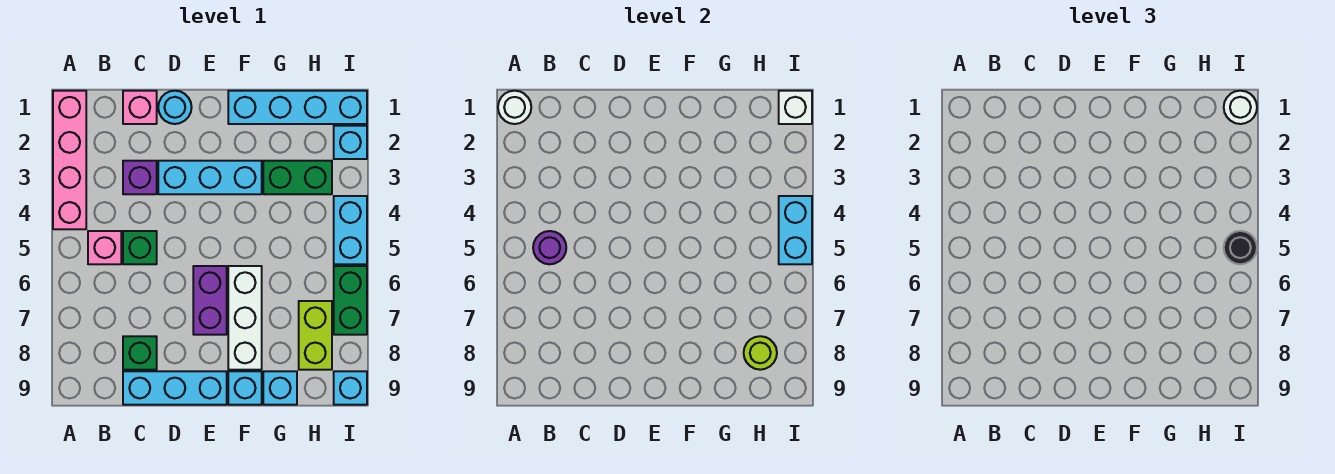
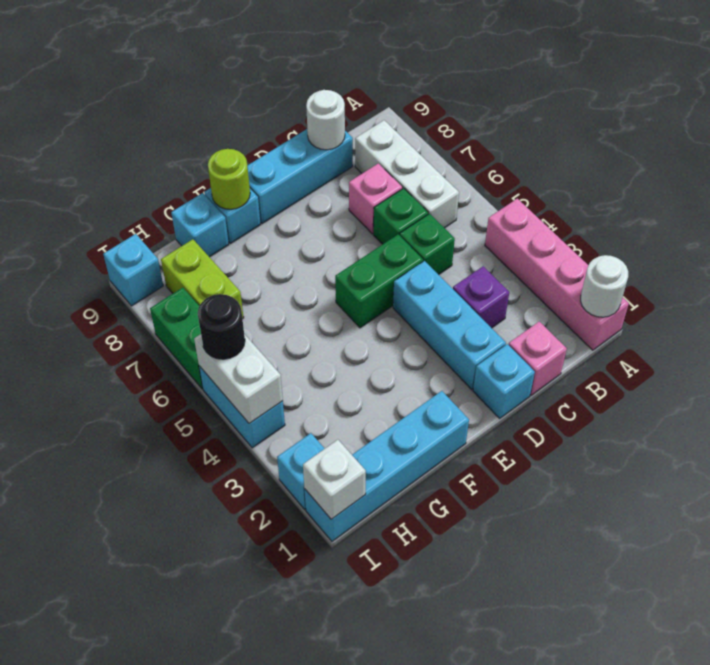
pink brick B5 level 1 -> pink brick C7 level 1
purple round brick B5 level 2 -> none
green brick C8 level 1 -> green brick C6 level 1
cyan round brick D1 level 1 -> cyan brick D1 level 1
cyan brick D3:F3 level 1 -> cyan brick D2:D4 level 1
purple brick E6:E7 level 1 -> none
white brick F6:F8 level 1 -> white brick B6:B8 level 1
green brick G3:H3 level 1 -> green brick D5:E5 level 1
lime round brick H8 level 2 -> lime round brick F9 level 2
white round brick I1 level 3 -> white round brick C9 level 2
cyan brick I4:I5 level 2 -> white brick I4:I5 level 2

